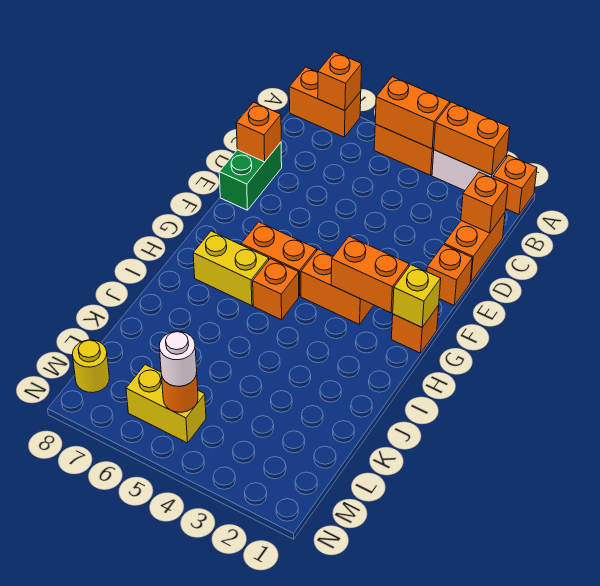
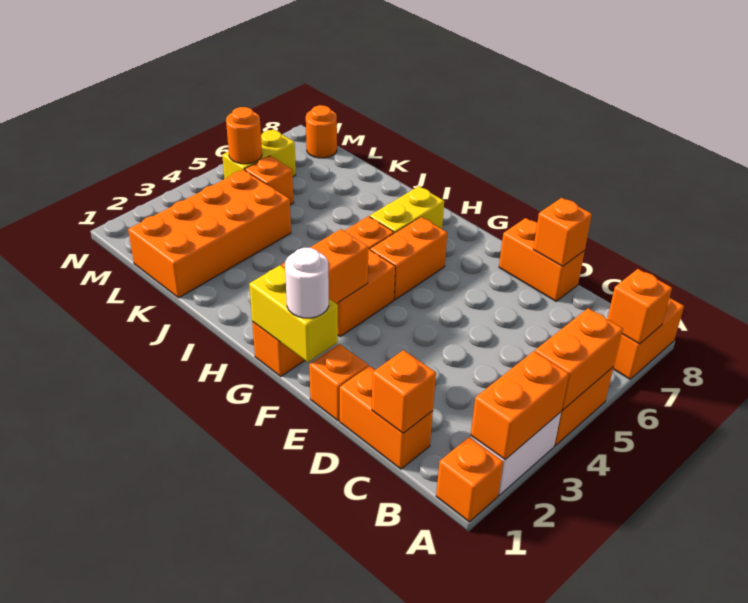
green brick D8:E8 level 1 -> orange brick D8:E8 level 1
yellow brick G1 level 2 -> yellow brick F1:G1 level 2
none -> orange brick K1:L4 level 1
none -> orange brick L5 level 1
white round brick M5 level 3 -> white round brick F1 level 3
yellow round brick M8 level 1 -> orange round brick M8 level 1

